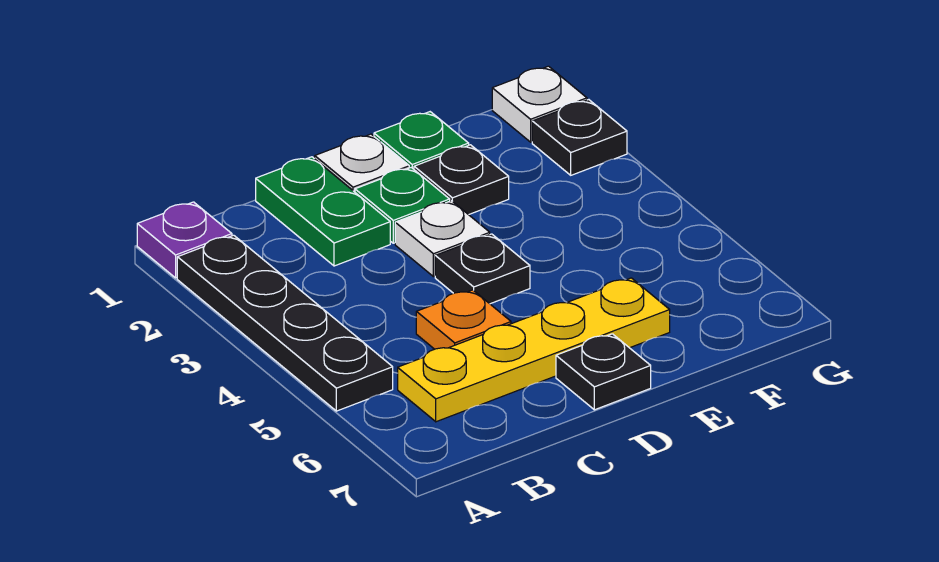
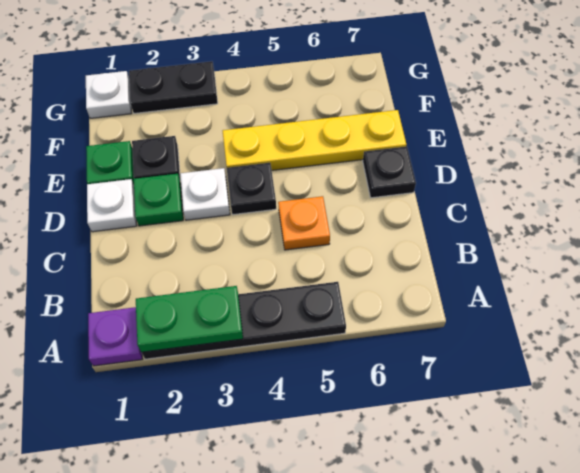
yellow plate B6:E6 level 1 -> yellow plate E4:E7 level 1
green plate C1:C2 level 1 -> green plate A2:A3 level 2
black plate G2 level 1 -> black plate G2:G3 level 1

